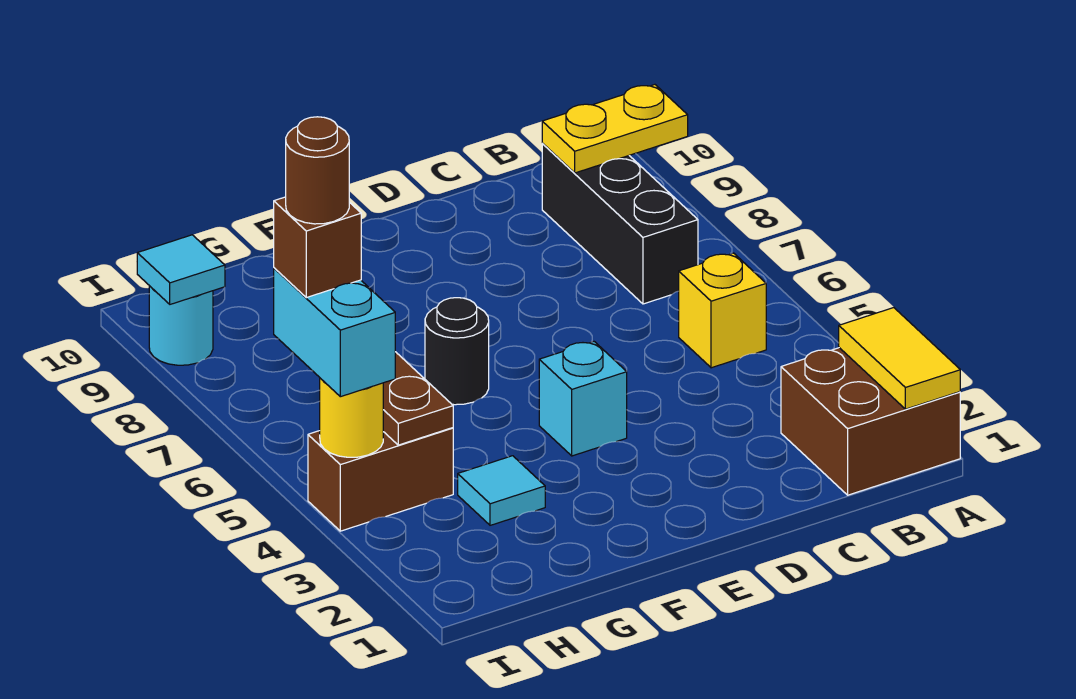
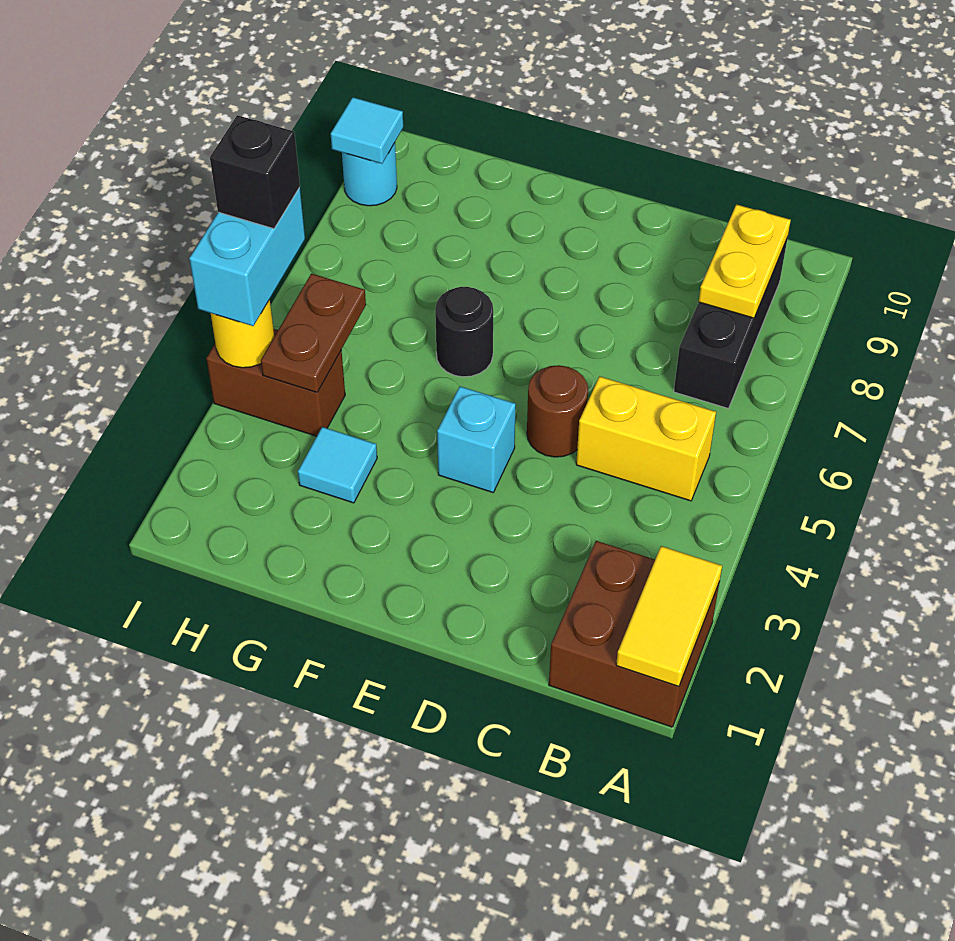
yellow plate A9:B9 level 2 -> yellow plate B8:B9 level 2
yellow brick B5 level 1 -> yellow brick B5:C5 level 1
brown brick I5 level 4 -> black brick I5 level 4
brown round brick I5 level 5 -> brown round brick D5 level 1

